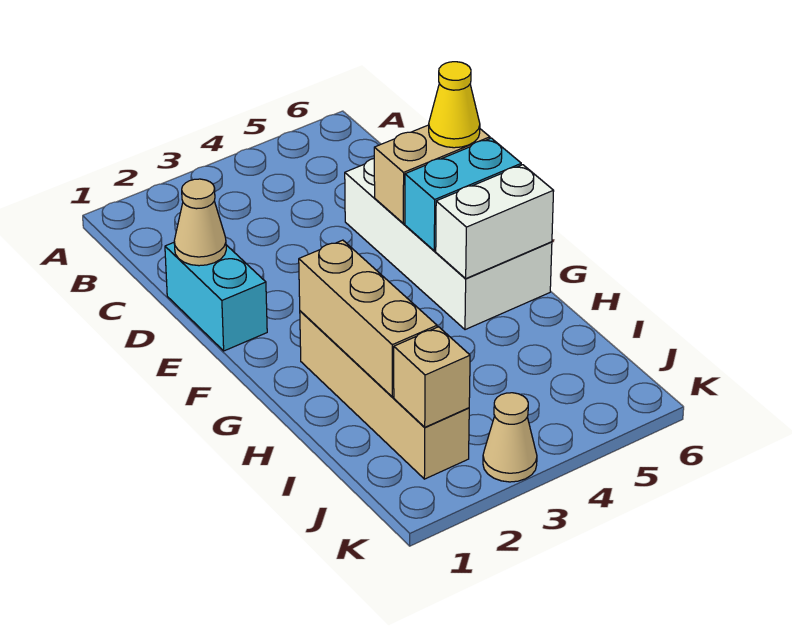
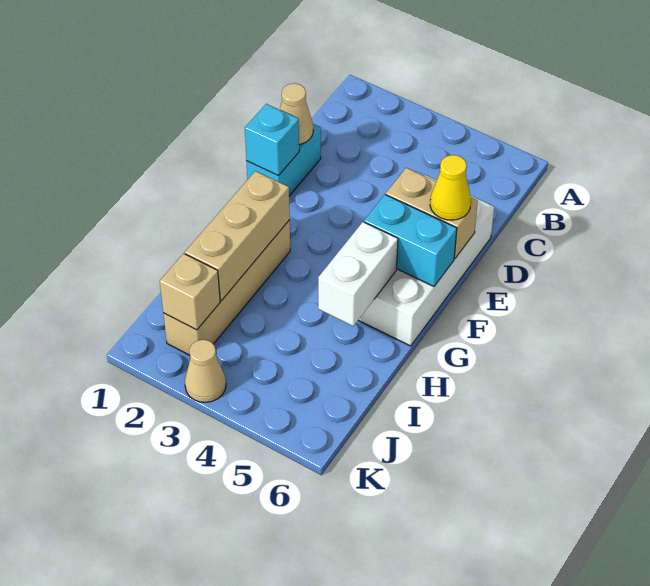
none -> cyan brick E1 level 2
white brick G5:G6 level 2 -> white brick G5:H5 level 2

